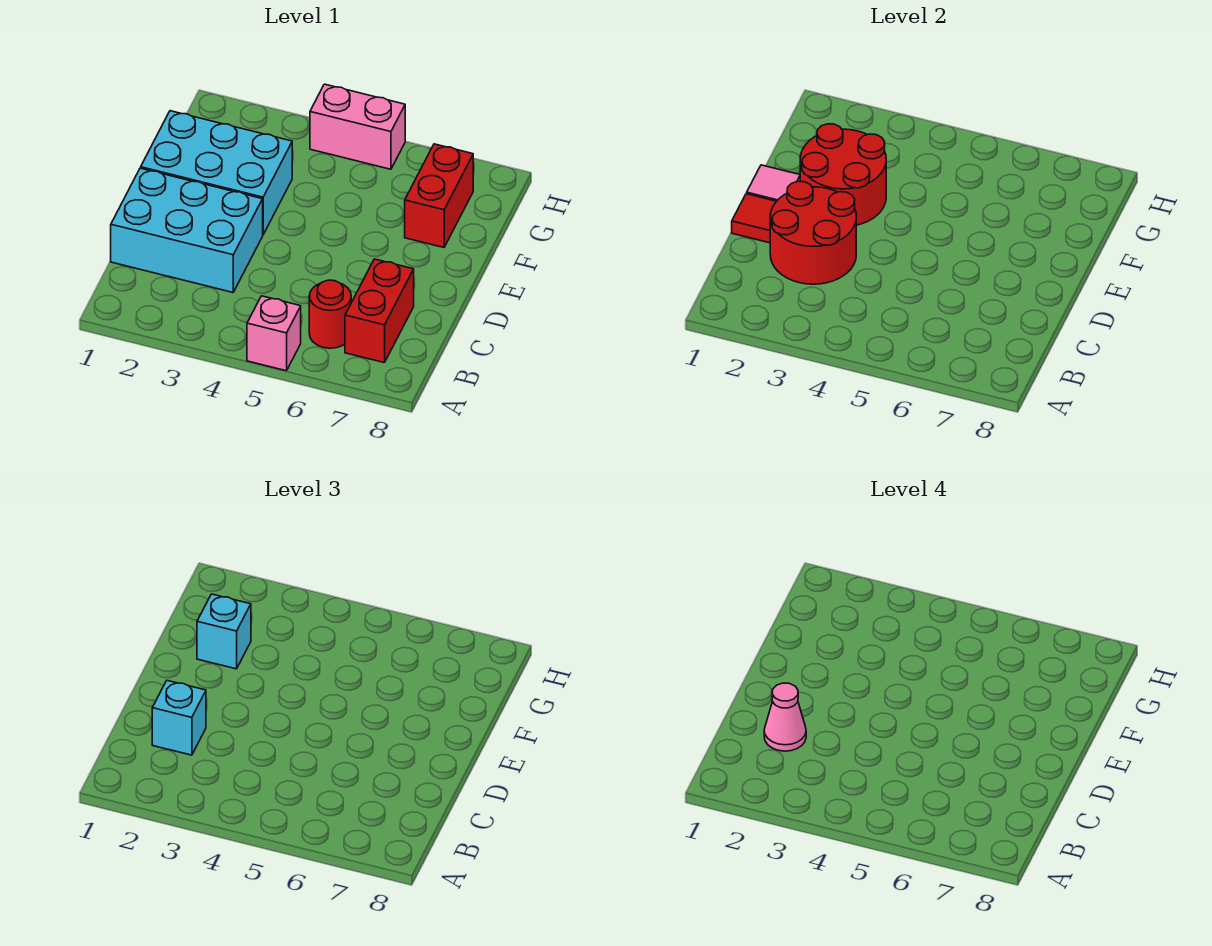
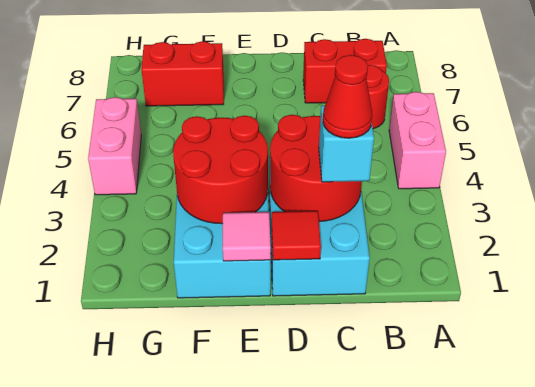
pink brick A5 level 1 -> pink brick A4:A5 level 1
pink cone C2 level 4 -> red cone C2 level 4
cyan brick F2 level 3 -> none

